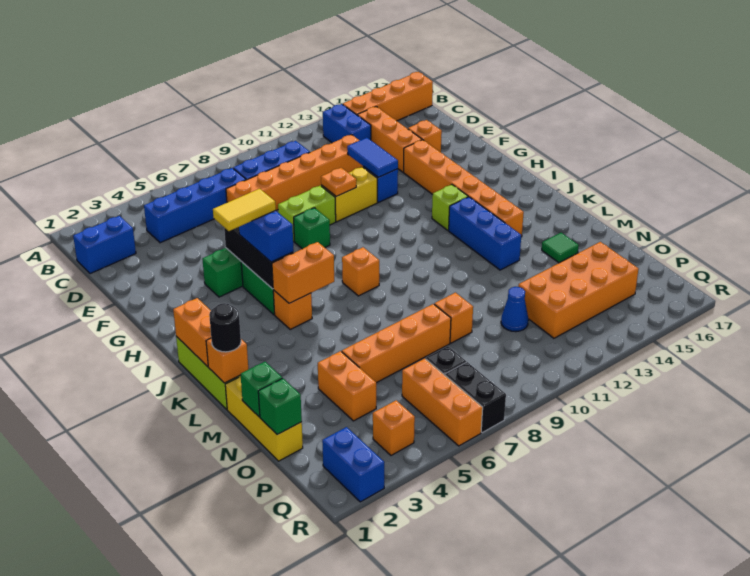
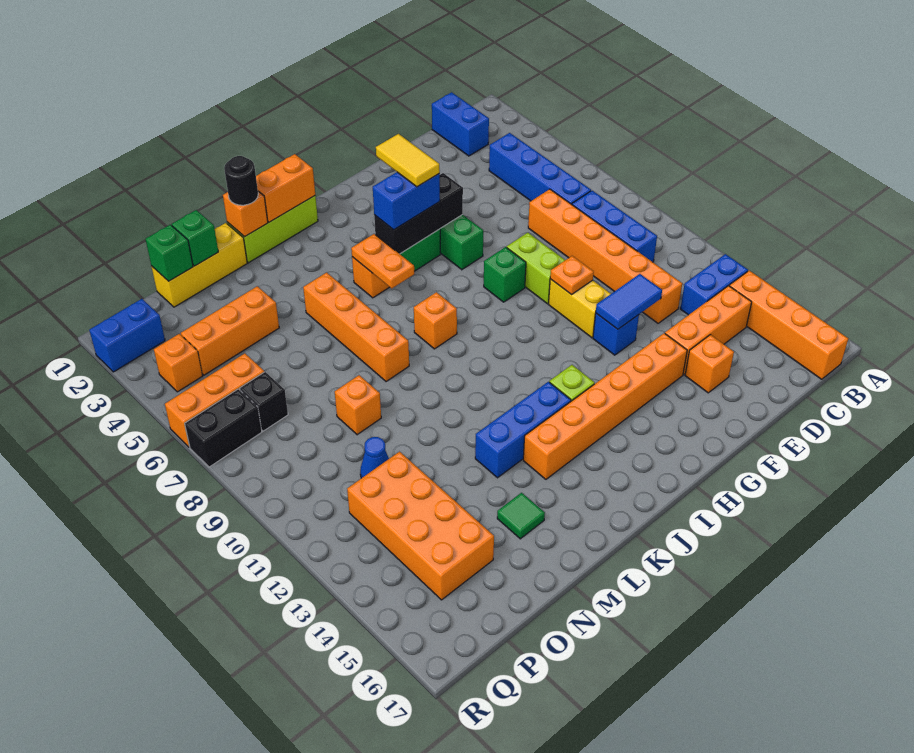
orange brick J5:J6 level 2 -> orange plate J5:J6 level 2
orange brick N4:O4 level 1 -> orange brick N4:P4 level 1
orange brick N5:N8 level 1 -> orange brick L5:L8 level 1

